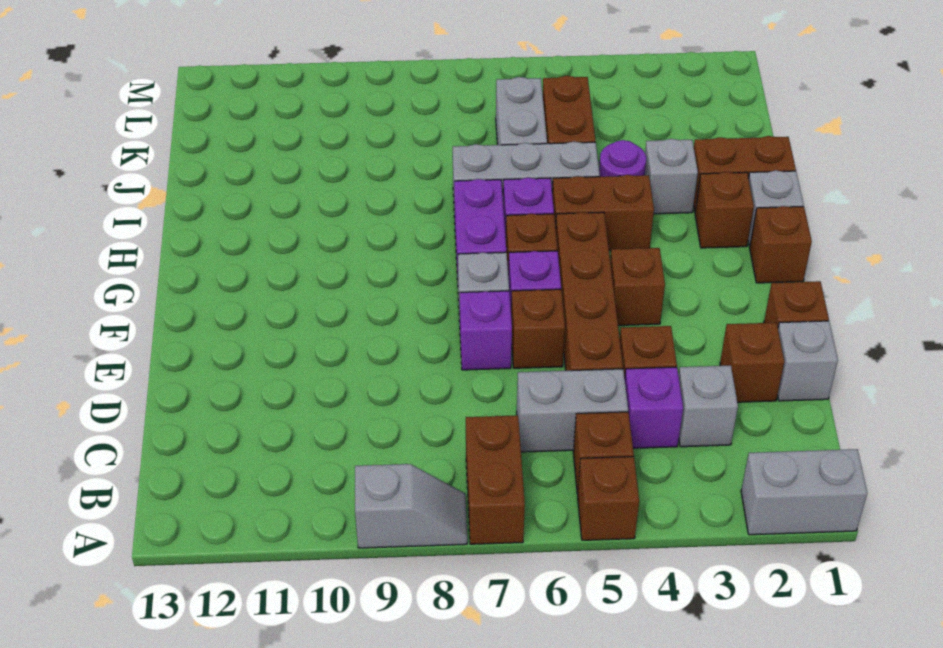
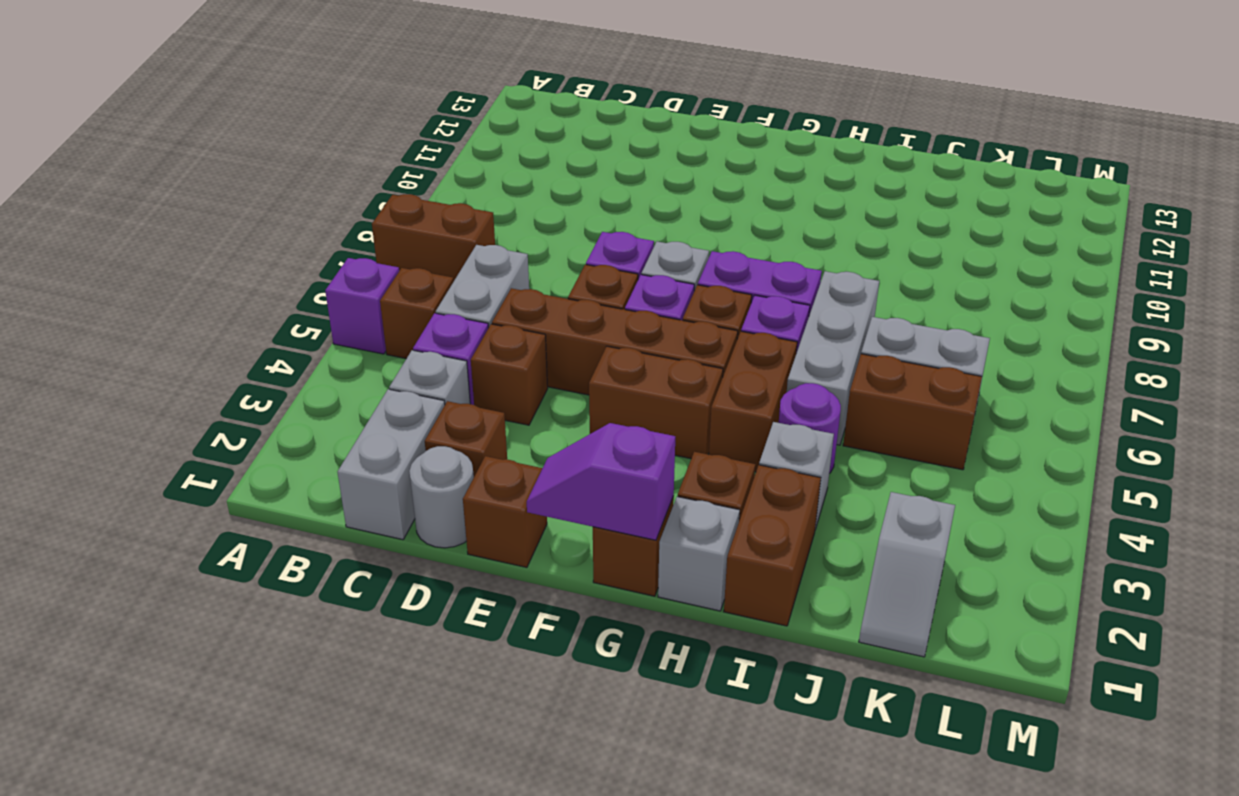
grey brick A1:A2 level 1 -> grey brick C1:C2 level 1
brown brick A5 level 1 -> purple brick A5 level 1
grey slope A8:A9 level 1 top 9 -> grey slope K1:K2 level 1 top 2
grey brick D1 level 1 -> grey round brick D1 level 1
none -> purple slope F1:G1 level 2 top G
brown brick F4 level 1 -> brown brick F4:G4 level 1

